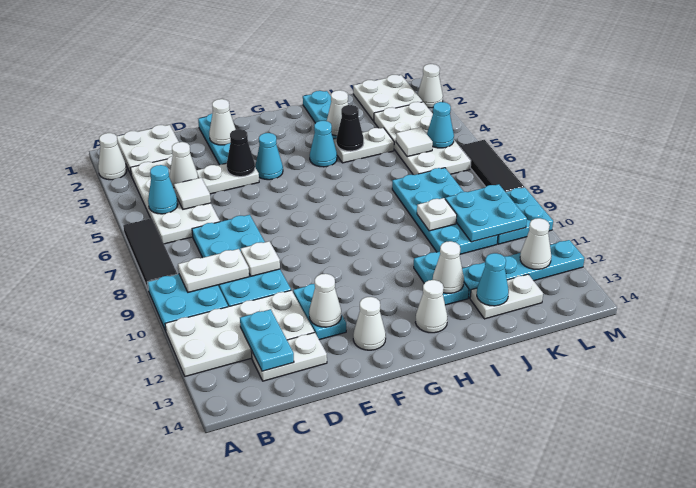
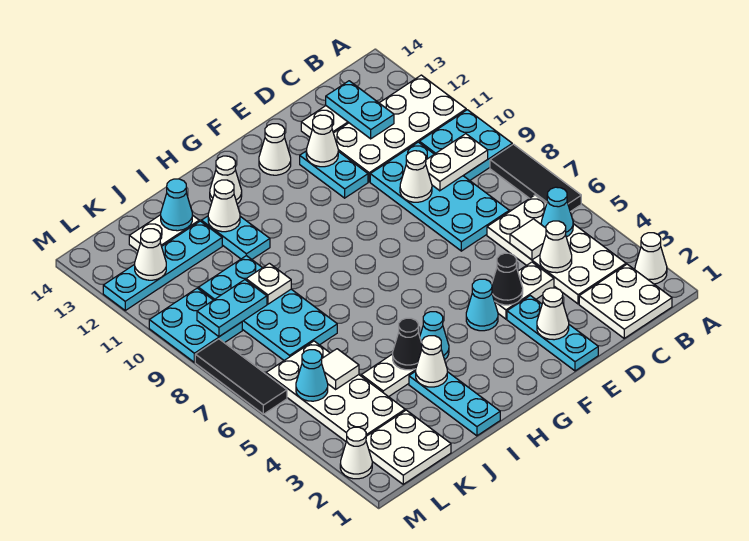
white plate D9 level 2 -> white cone D9 level 2
cyan plate K9:L10 level 2 -> cyan plate K9:L9 level 2

